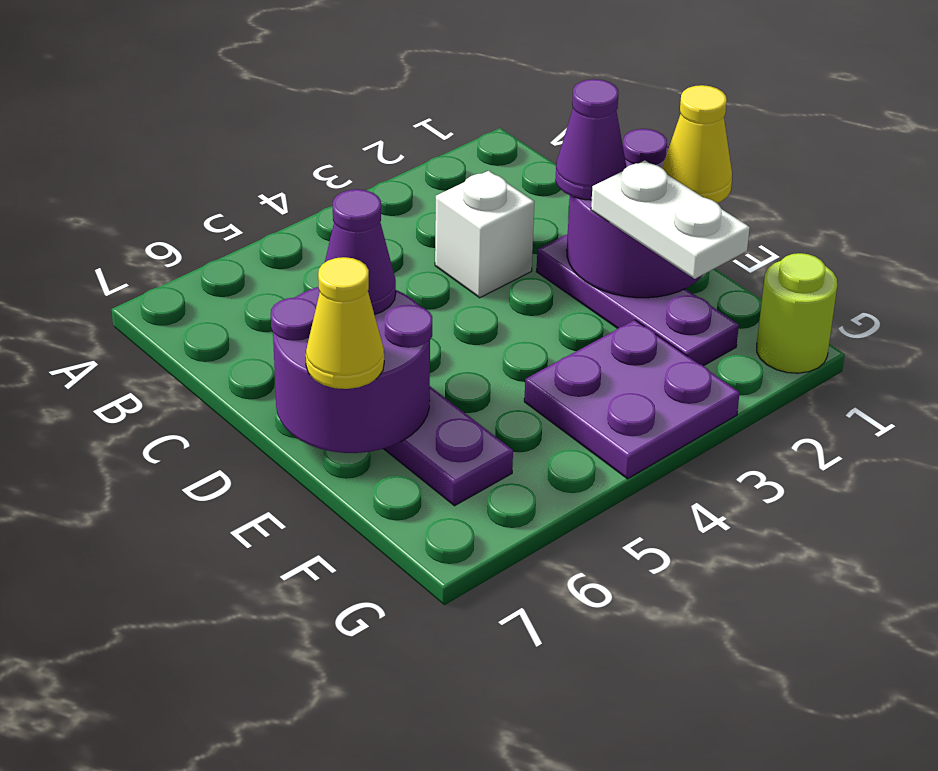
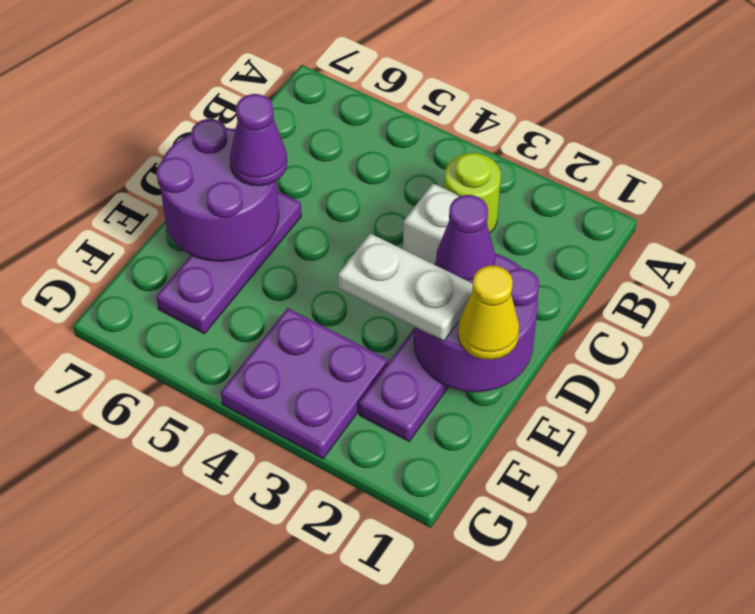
white plate E2:F2 level 3 -> white plate E2:E3 level 3
yellow cone E7 level 3 -> none
lime round brick G1 level 1 -> lime round brick B3 level 1

